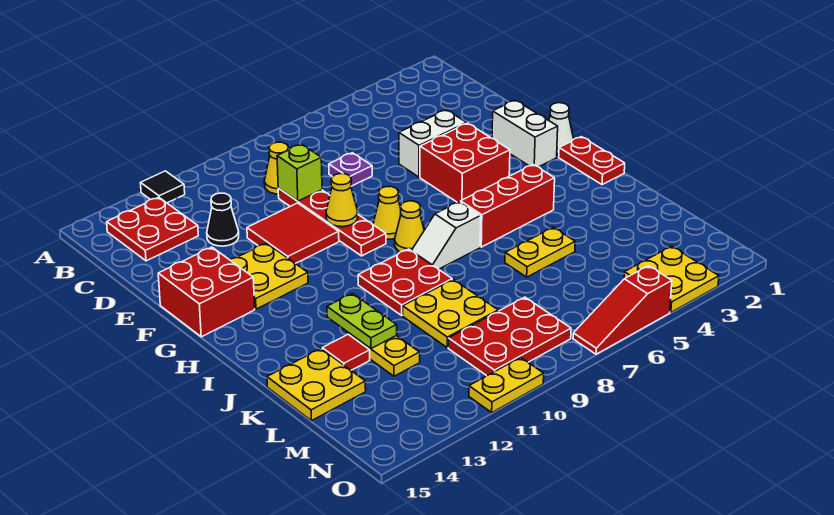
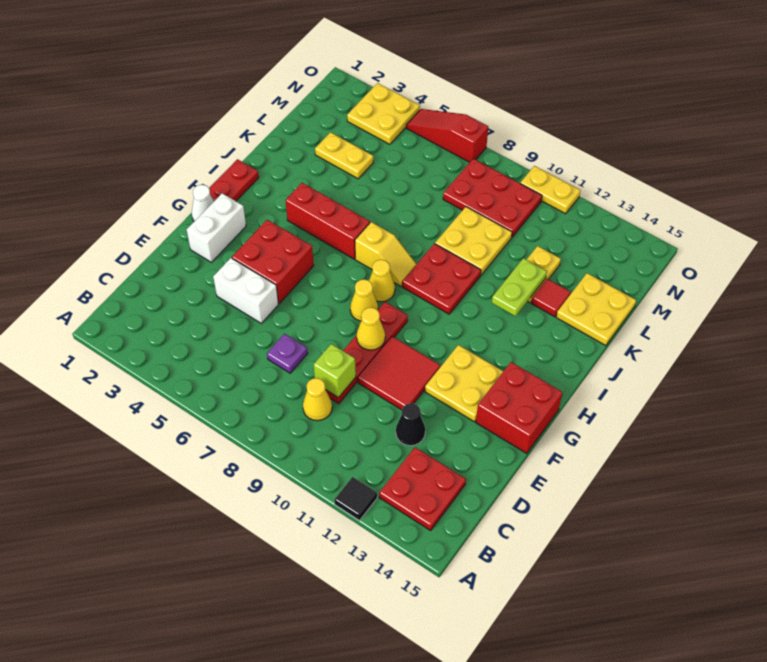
white slope I7:I8 level 1 top 7 -> yellow slope I7:I8 level 1 top 7
yellow plate K5:K6 level 1 -> yellow plate L3:L4 level 1
red slope O5:O7 level 1 top 5 -> red slope O5:O7 level 1 top 7

